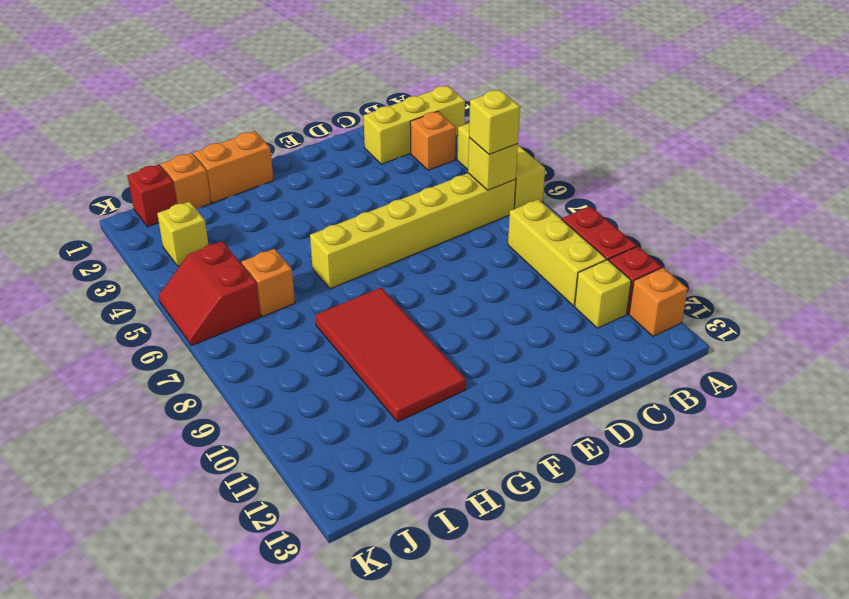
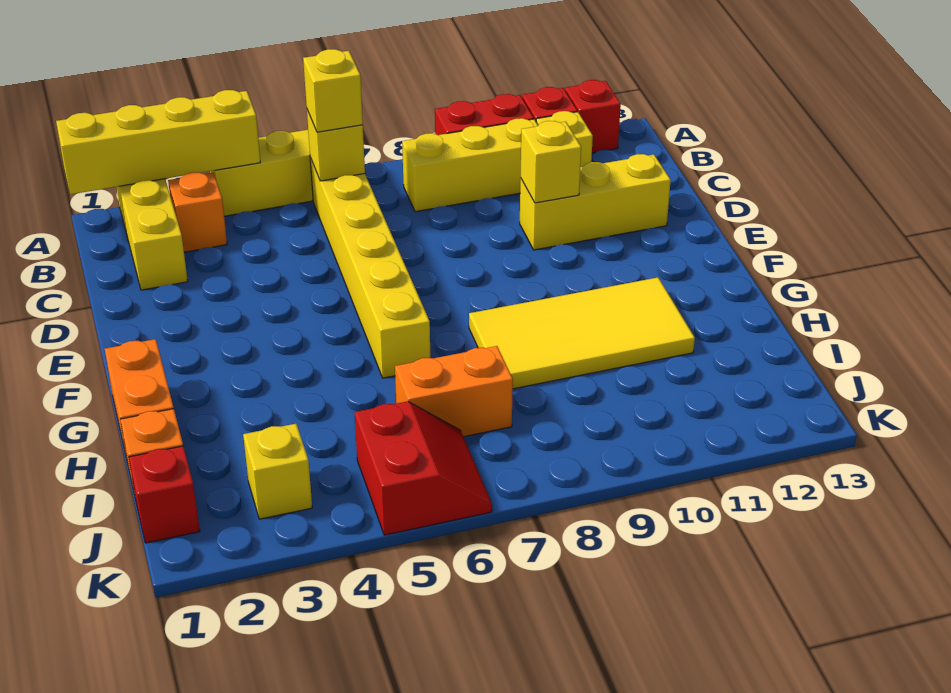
none -> yellow brick A1:A4 level 2
orange brick A12 level 1 -> red brick A12 level 1
none -> yellow brick D10:D12 level 1
none -> yellow brick D10 level 2
red tile G8:H11 level 1 -> yellow tile G8:H11 level 1
orange brick I6 level 1 -> orange brick I6:I7 level 1
red slope J5:K6 level 1 top J -> red slope J5:K6 level 1 top 5

